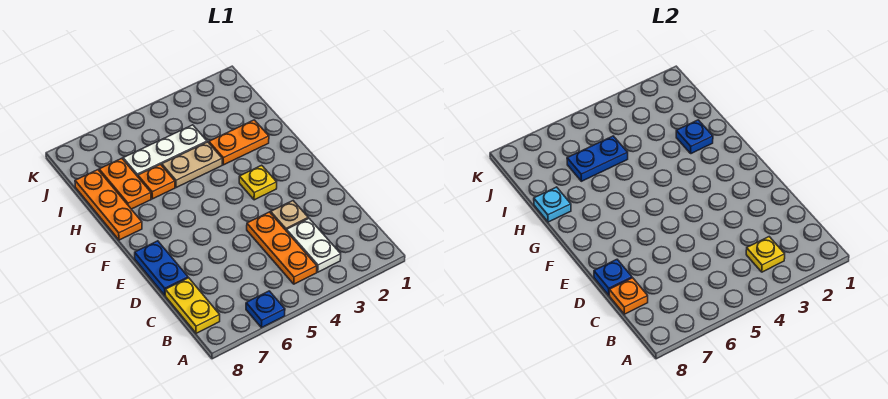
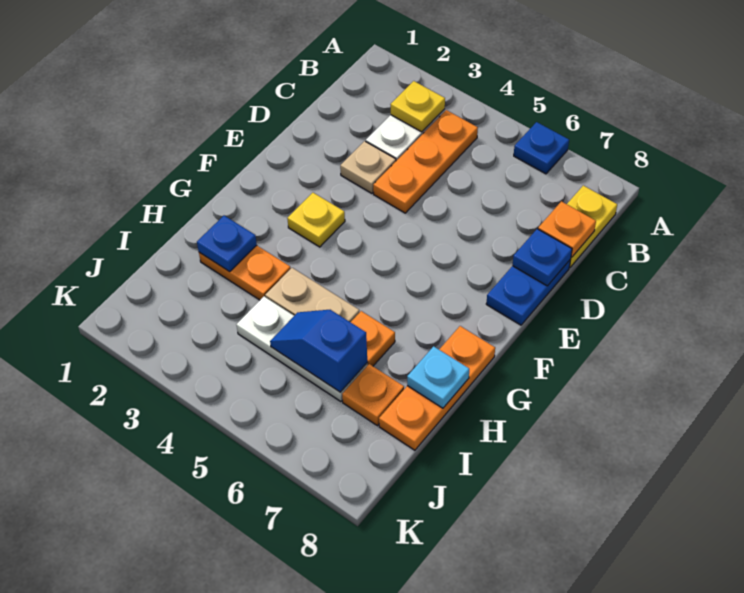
orange plate H7:I7 level 1 -> orange plate I7 level 1
blue plate I5:I6 level 2 -> blue slope I5:I6 level 2 top 6

